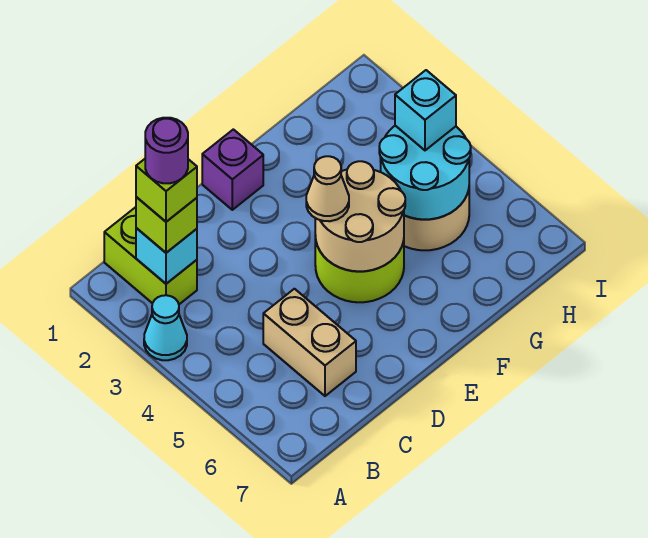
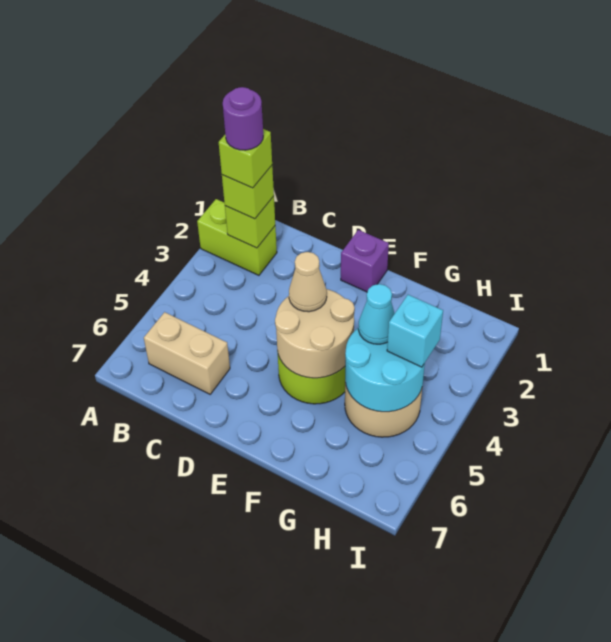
cyan cone A3 level 1 -> cyan cone G4 level 3
lime brick B1:B2 level 1 -> lime brick A2:B2 level 1
cyan brick B2 level 2 -> lime brick B2 level 2
tan brick C5:C6 level 1 -> tan brick B6:C6 level 1

